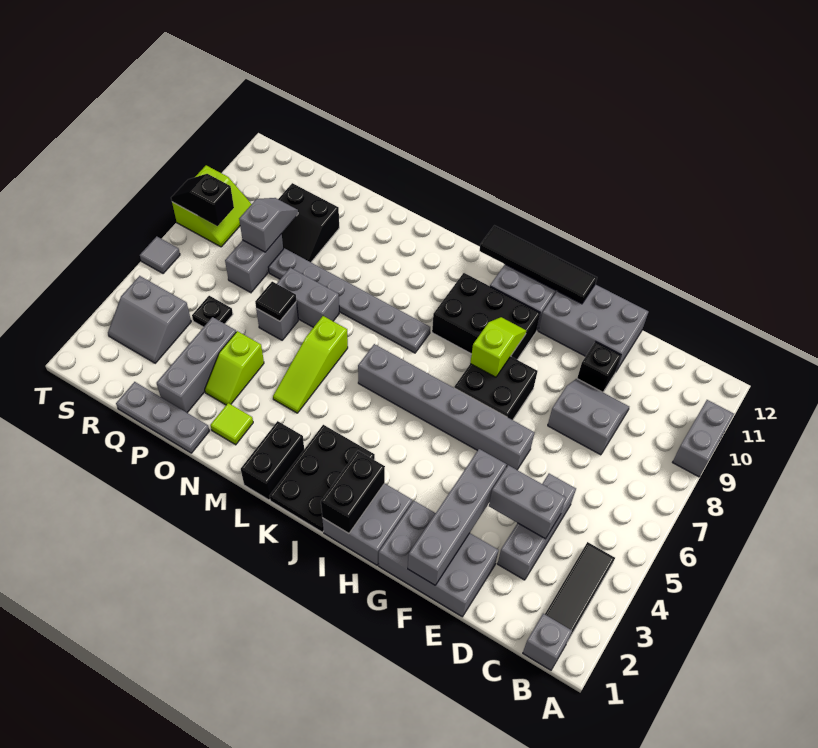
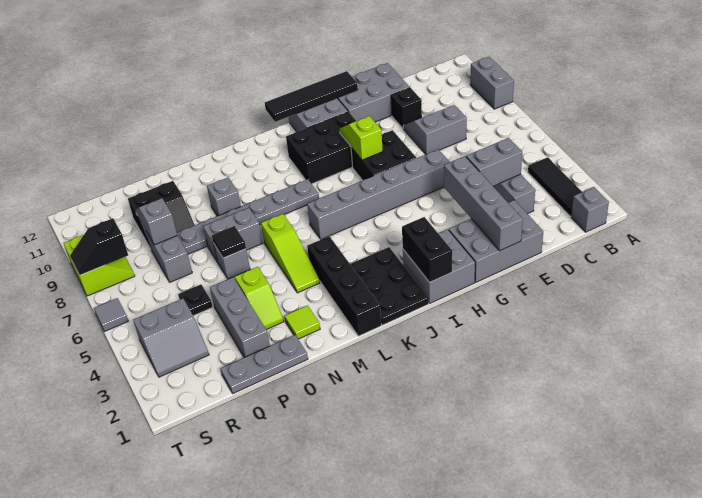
black brick L1:L2 level 1 -> black brick L1:L4 level 1
none -> grey brick N9 level 1

